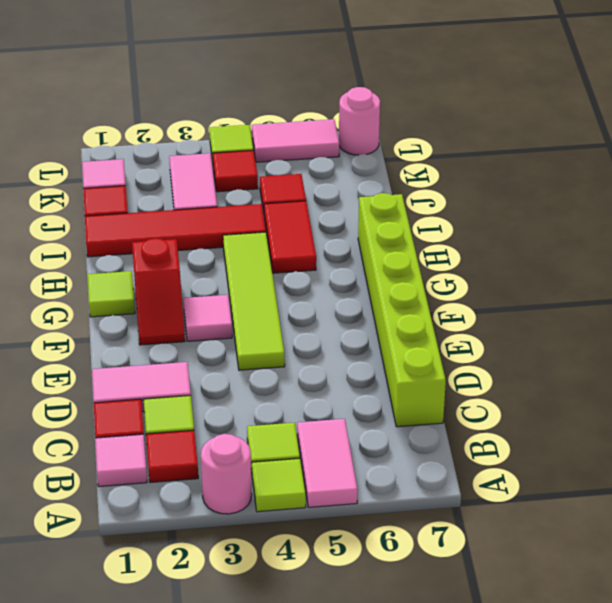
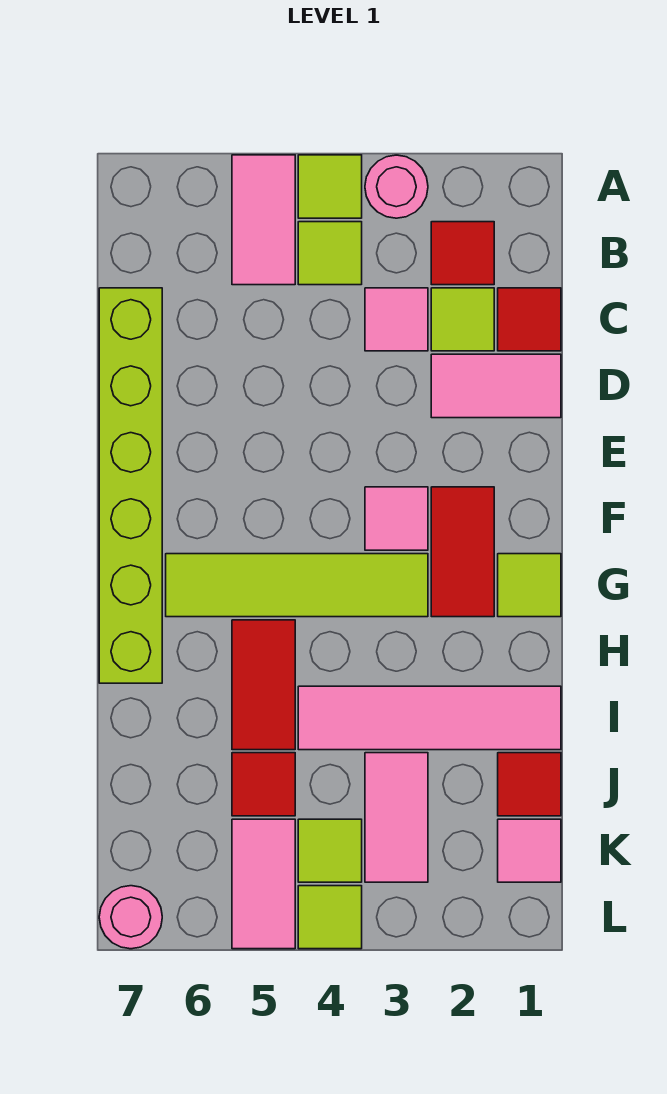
pink tile B1 level 1 -> pink tile C3 level 1
lime tile E4:H4 level 1 -> lime tile G3:G6 level 1
red slope F2:G2 level 1 top G -> red tile F2:G2 level 1
red tile I1:I4 level 1 -> pink tile I1:I4 level 1
red tile K4 level 1 -> lime tile K4 level 1
pink tile L5:L6 level 1 -> pink tile K5:L5 level 1

